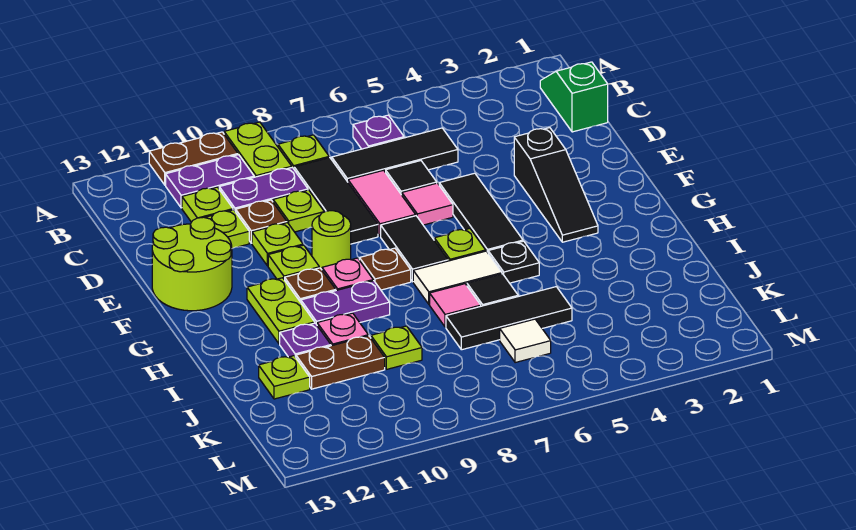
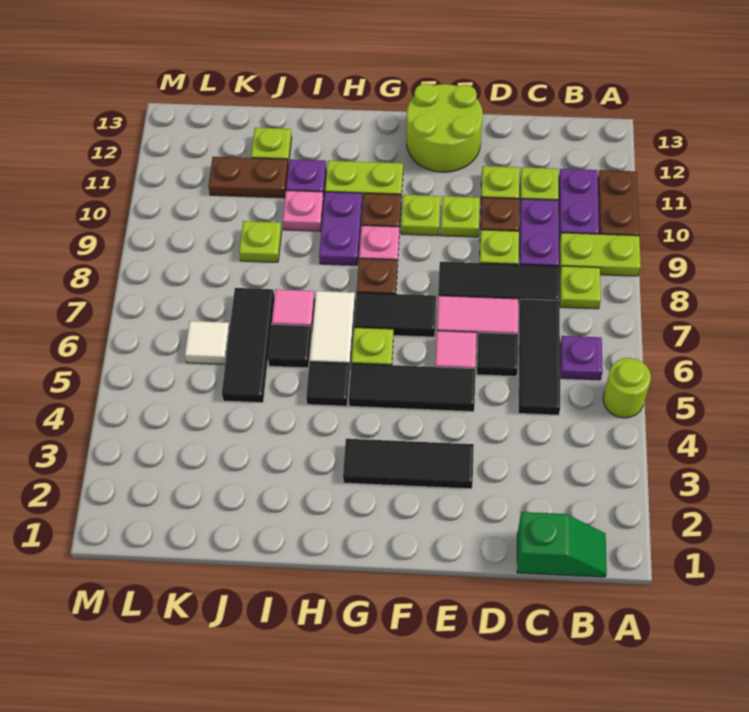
black slope E3:G3 level 1 top E -> black tile E3:G3 level 1
lime round brick F9 level 1 -> lime round brick A5 level 1
black plate H5 level 1 -> black tile H5 level 1
brown plate J10:J11 level 1 -> brown plate J11:K11 level 1

